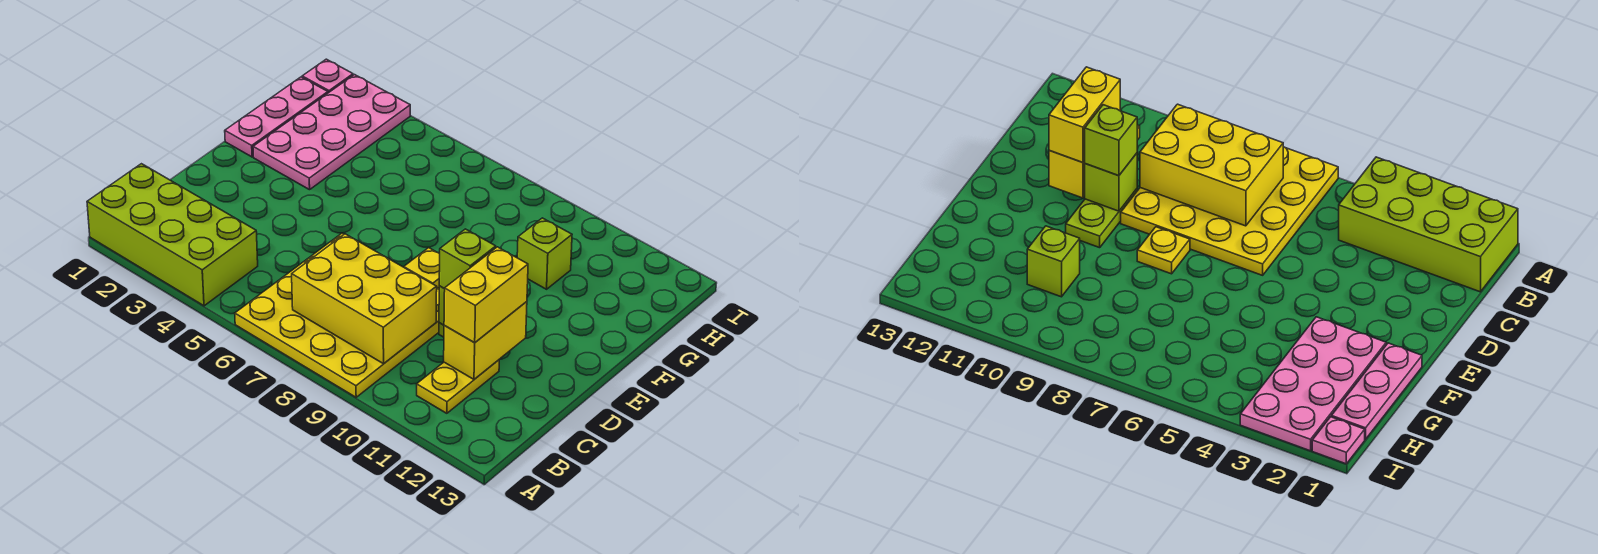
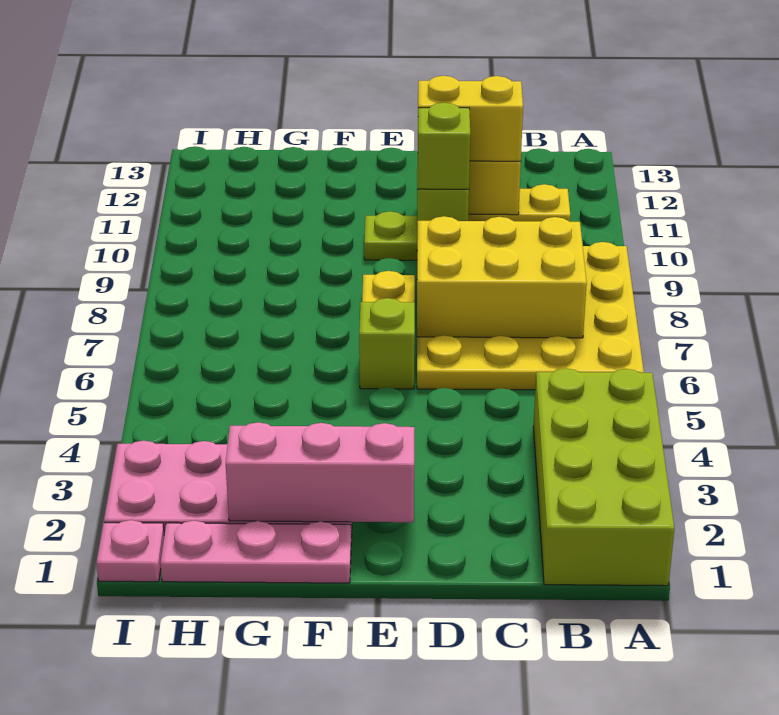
yellow brick B7:C9 level 2 -> yellow brick B7:D8 level 2
none -> pink brick E2:G2 level 2
lime brick G10 level 1 -> lime brick E6 level 1

